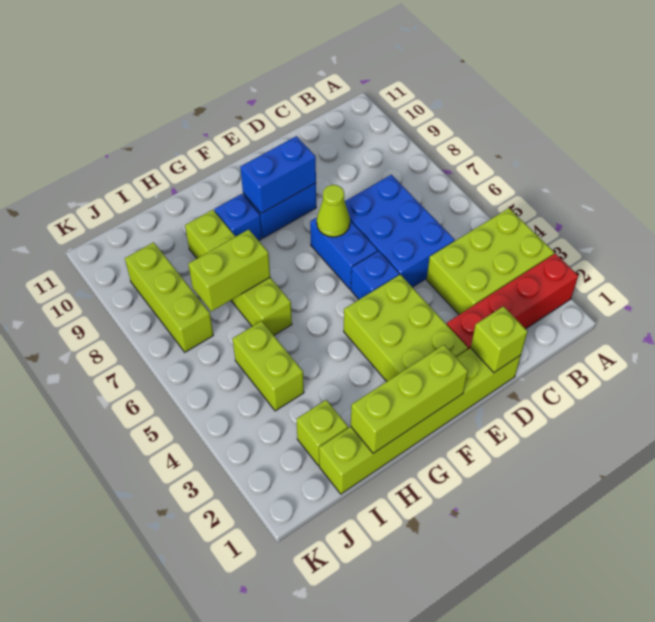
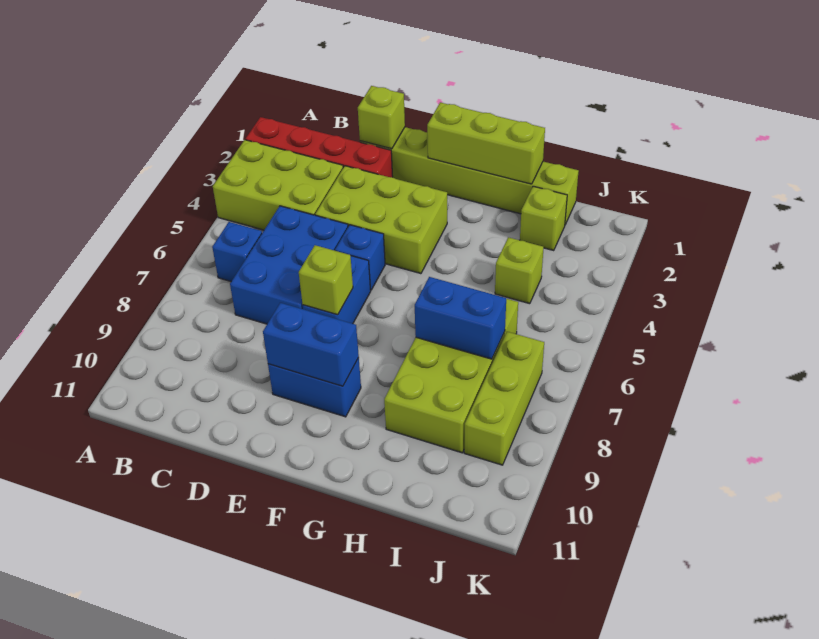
lime brick E2:F4 level 1 -> lime brick D3:F4 level 1
lime cone E7 level 2 -> lime brick E7 level 2
blue brick G9 level 1 -> blue brick B6 level 1
lime brick H6:H9 level 1 -> lime brick H6:I9 level 1
lime brick H7:I7 level 2 -> blue brick H7:I7 level 2
lime brick I4:I5 level 1 -> lime brick I4 level 1

